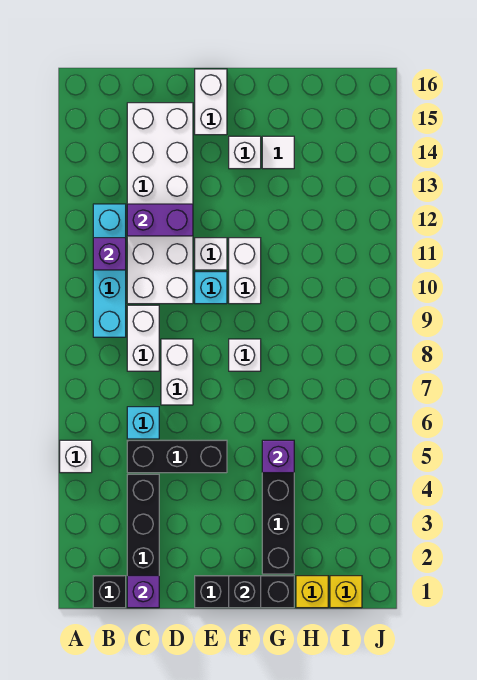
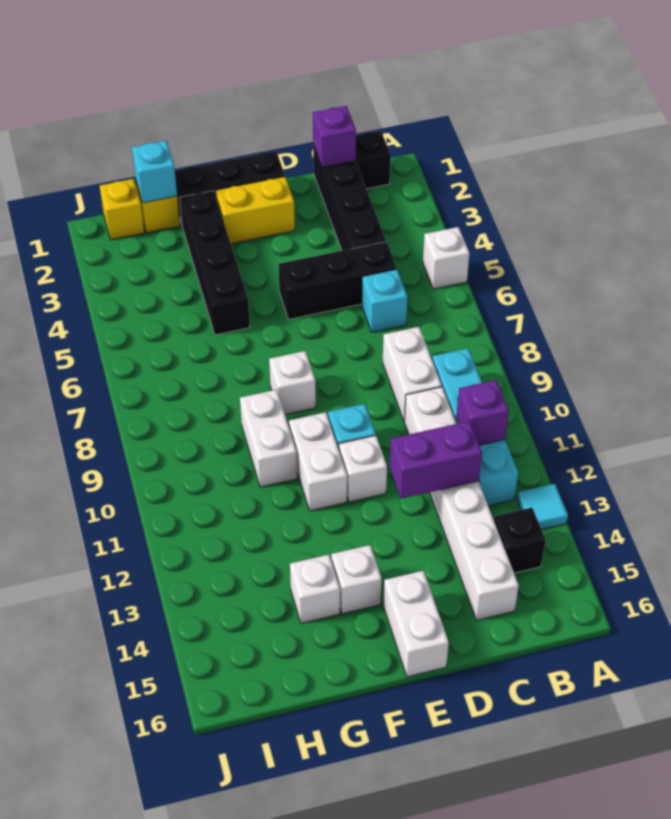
none -> cyan tile A13 level 1
white brick C10:D15 level 1 -> white brick C10:C15 level 1
white brick D7:D8 level 1 -> white brick G9:G10 level 1
none -> yellow brick E2:F2 level 1
black brick F1 level 2 -> black brick B14 level 1
purple brick G5 level 2 -> none
white tile G14 level 1 -> white brick G14 level 1
none -> cyan brick H1 level 2

